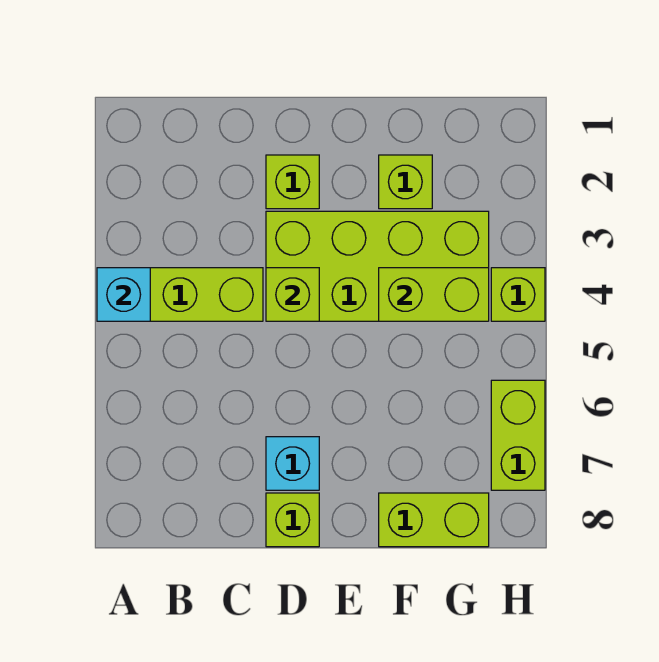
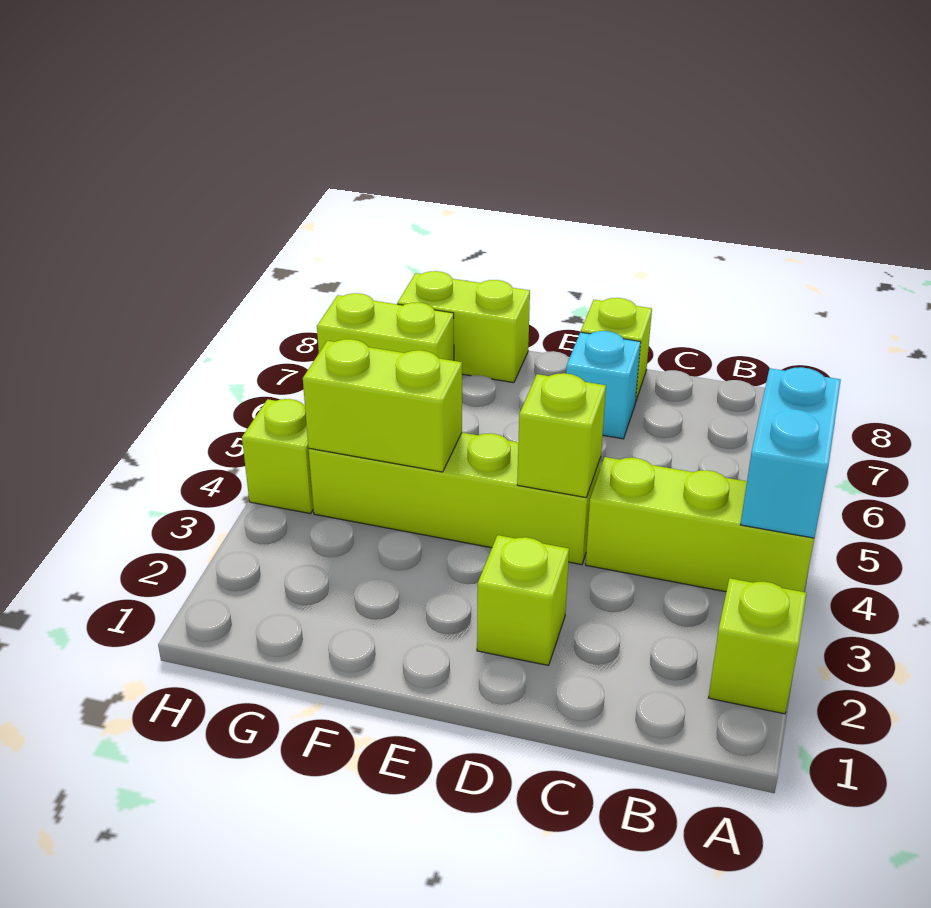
cyan brick A4 level 2 -> cyan brick A4:A5 level 2
lime brick D3:G4 level 1 -> lime brick D4:G4 level 1
lime brick F2 level 1 -> lime brick A2 level 1
lime brick H6:H7 level 1 -> lime brick G7:H7 level 1

